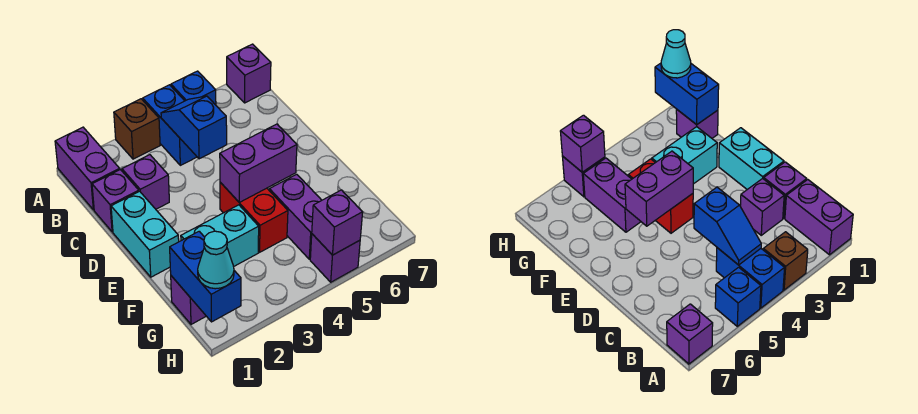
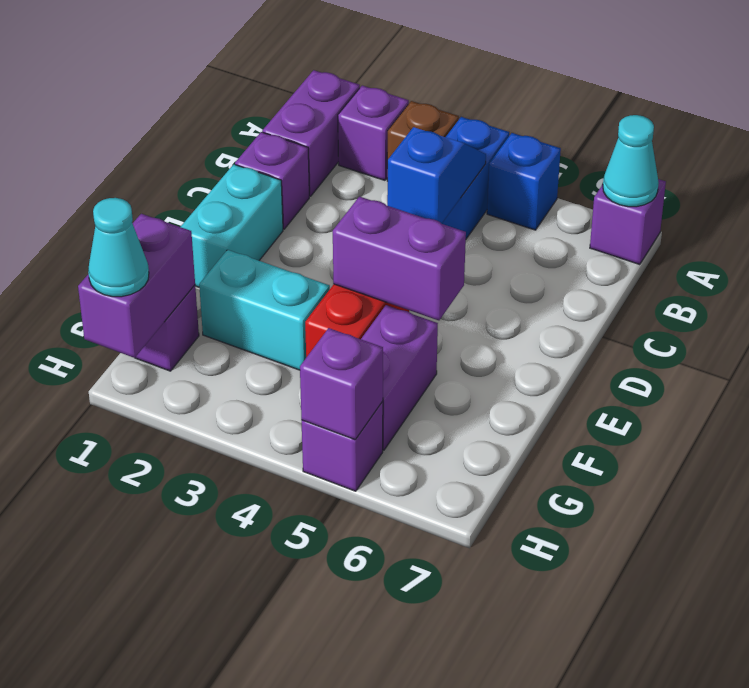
none -> cyan cone A7 level 2
purple brick C2 level 1 -> purple brick A2 level 1
blue brick G1:H1 level 2 -> purple brick G1:H1 level 2

